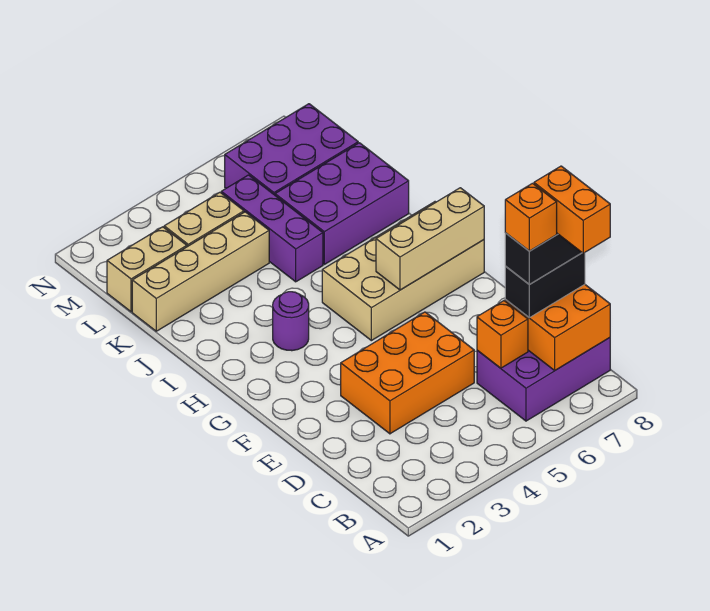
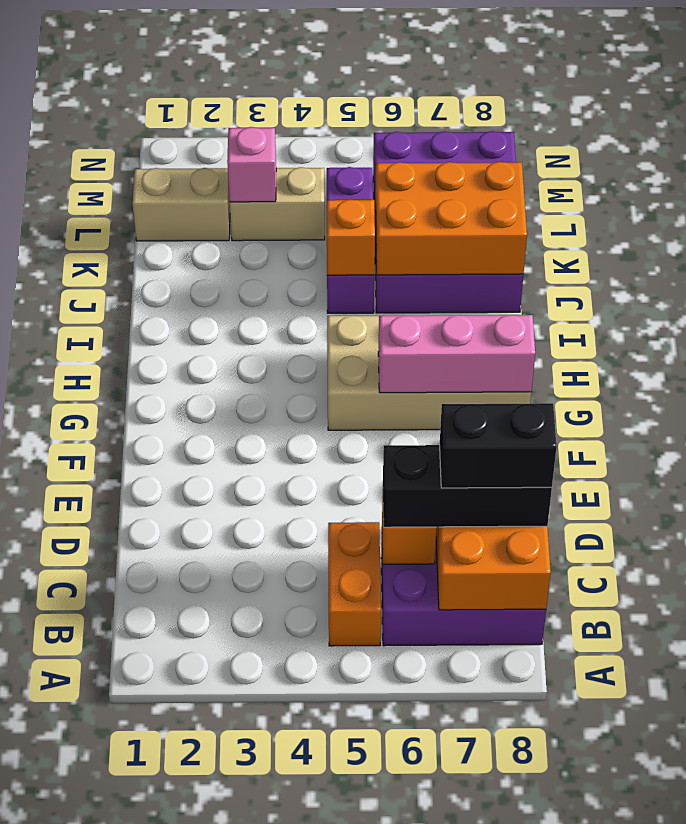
orange brick B8:C8 level 5 -> orange brick B5:C5 level 1
black brick C7:C8 level 3 -> black brick C6:C8 level 3
orange brick C7 level 5 -> orange brick J5 level 2
orange brick D3:E5 level 1 -> orange brick J6:K8 level 2
tan brick G6:G8 level 2 -> pink brick G6:G8 level 2
purple round brick H3 level 1 -> none
tan brick K1:K4 level 1 -> none
none -> pink brick L3 level 2

